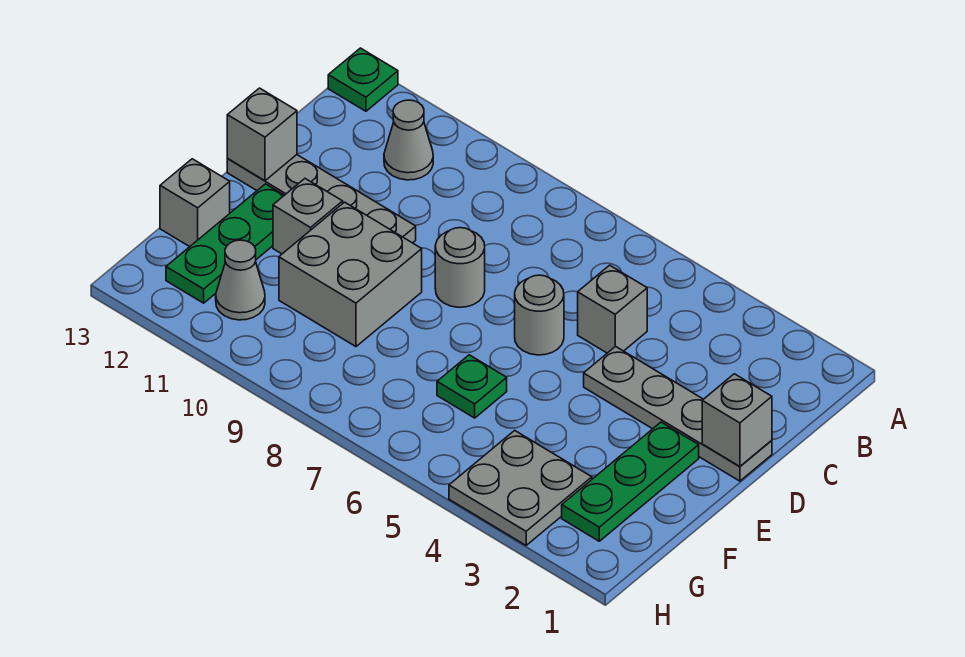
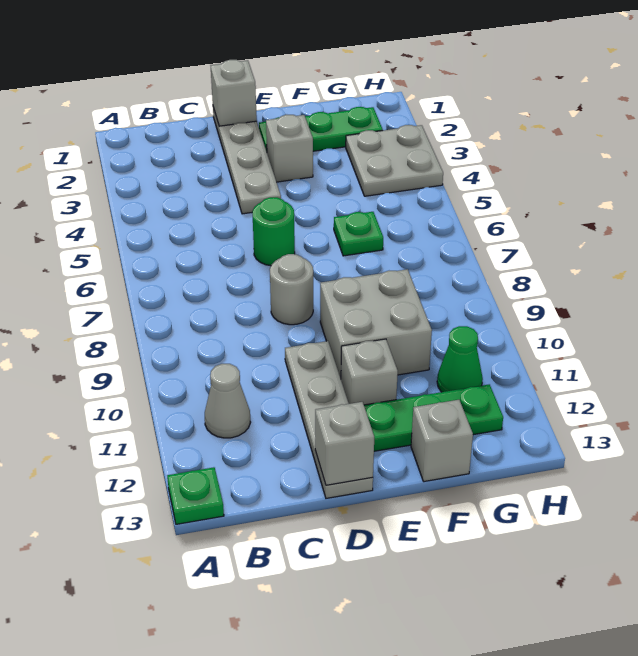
grey brick C5 level 1 -> grey brick E3 level 1
grey round brick D6 level 1 -> green round brick D6 level 1
grey cone G11 level 1 -> green cone G11 level 1

